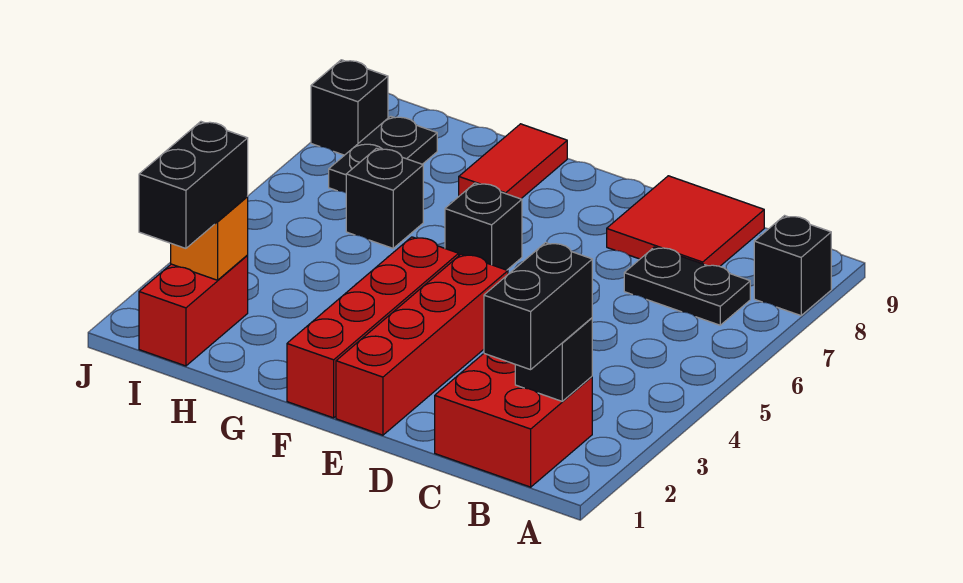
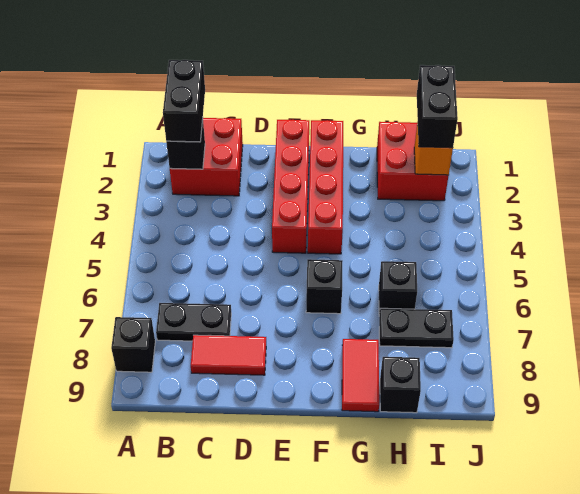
red tile C8:D9 level 1 -> red tile C8:D8 level 1
red brick I1:I2 level 1 -> red brick H1:I2 level 1
black plate I7:I8 level 1 -> black plate H7:I7 level 1
black brick J8 level 1 -> black brick H9 level 1

